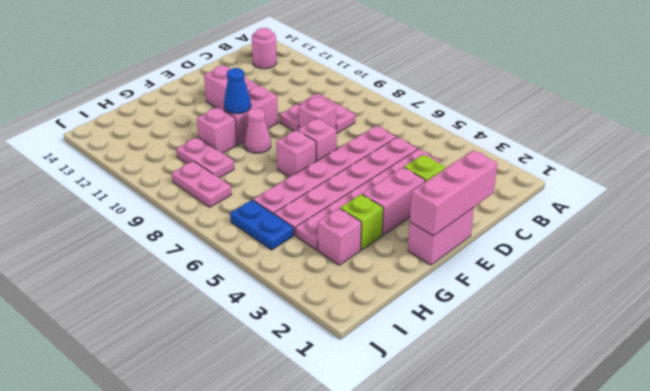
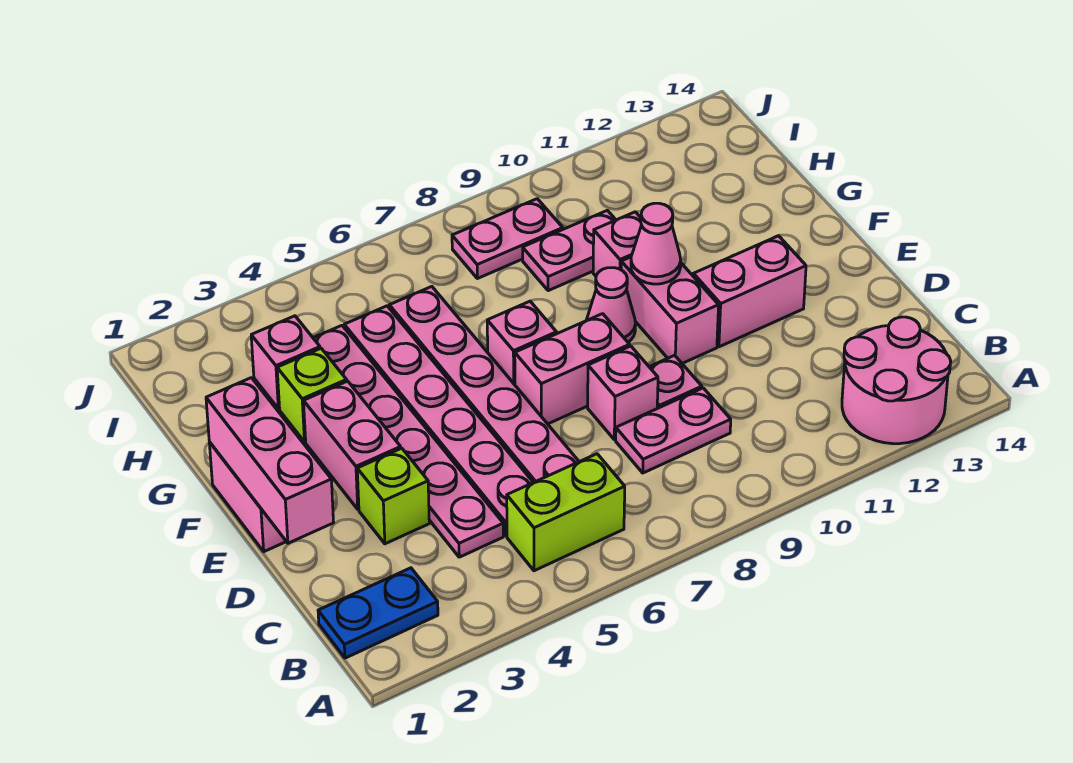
none -> lime brick B5:B6 level 1
pink round brick B13 level 1 -> pink round brick A12:B13 level 1
pink brick E7 level 1 -> pink brick E7:E8 level 1
blue cone F10 level 2 -> pink cone F10 level 2
blue plate I5:I6 level 1 -> blue plate B1:B2 level 1

